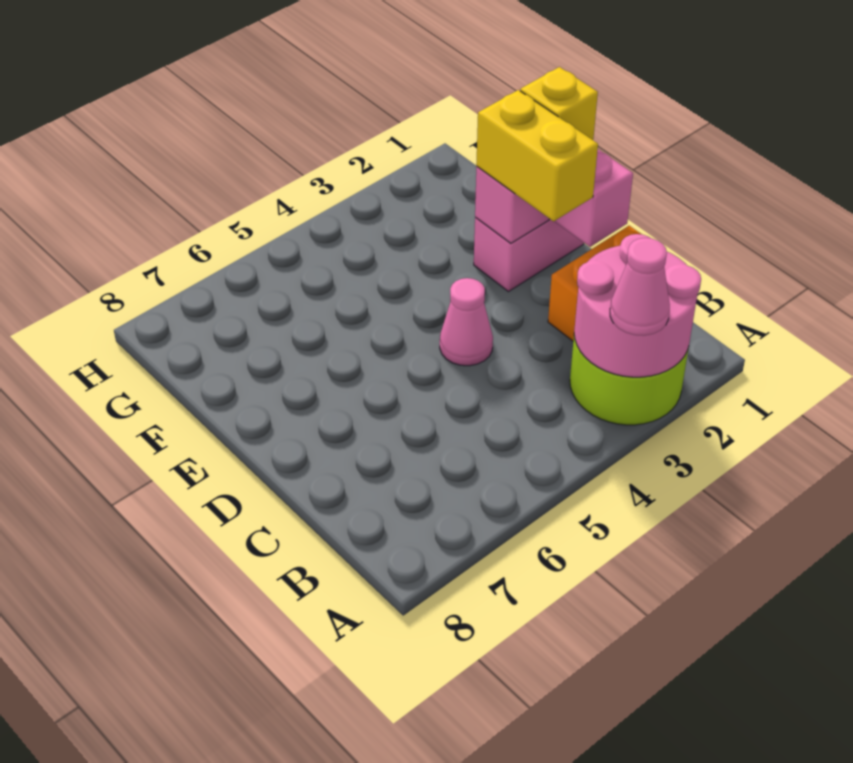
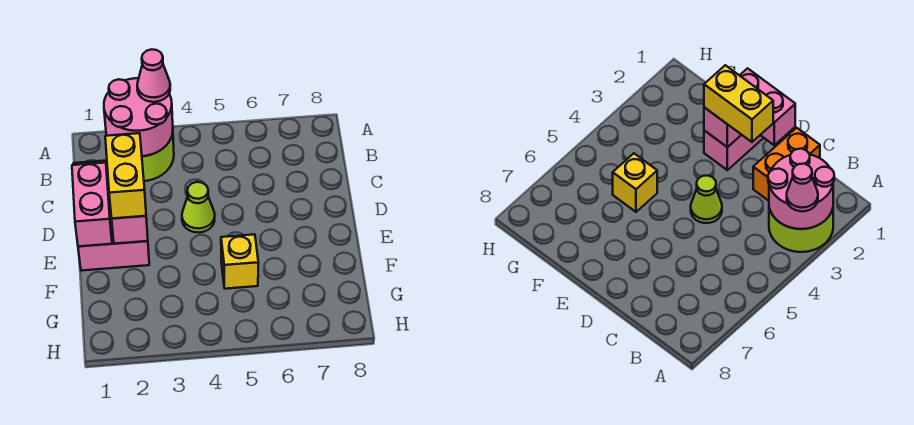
pink cone D4 level 1 -> lime cone D4 level 1
yellow brick E1 level 3 -> yellow brick F5 level 1

